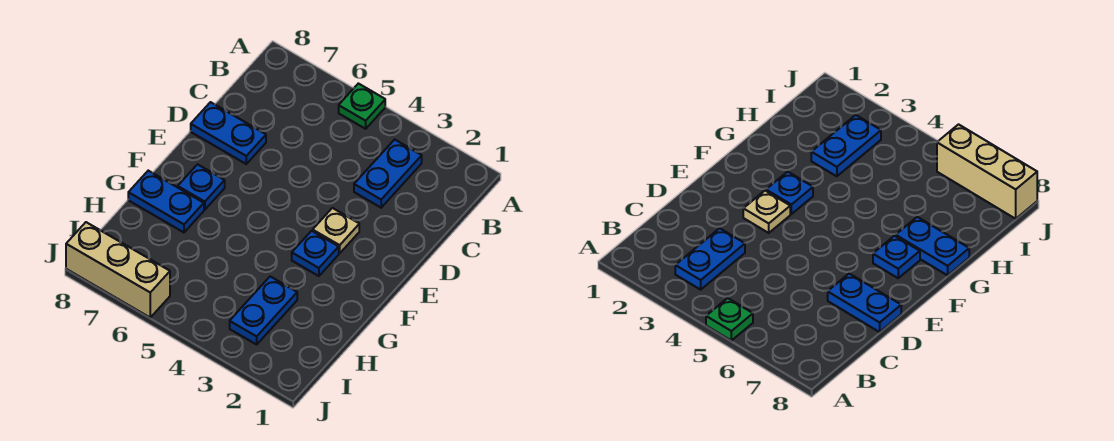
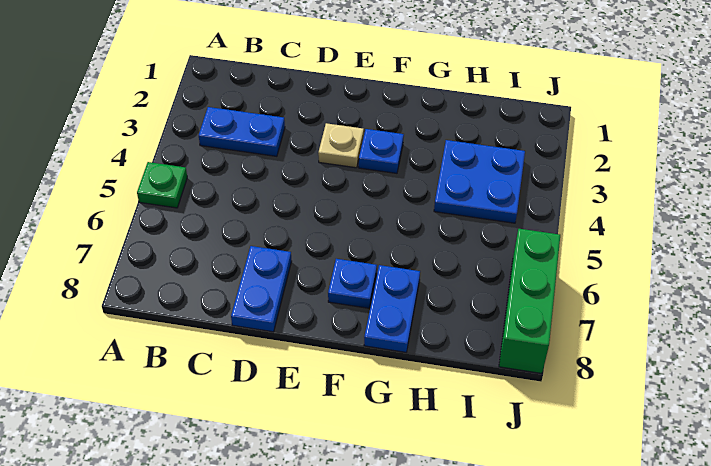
blue plate H3:I3 level 1 -> blue plate H3:I4 level 1
tan brick J6:J8 level 1 -> green brick J6:J8 level 1

